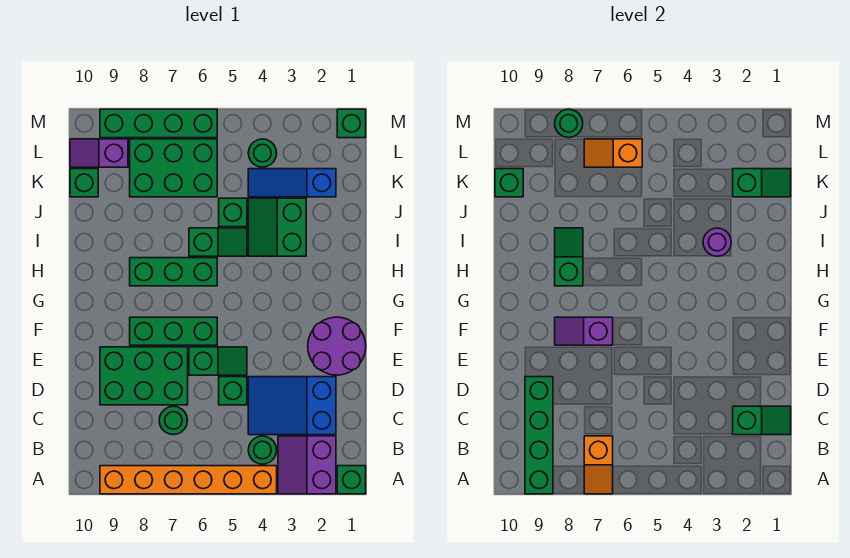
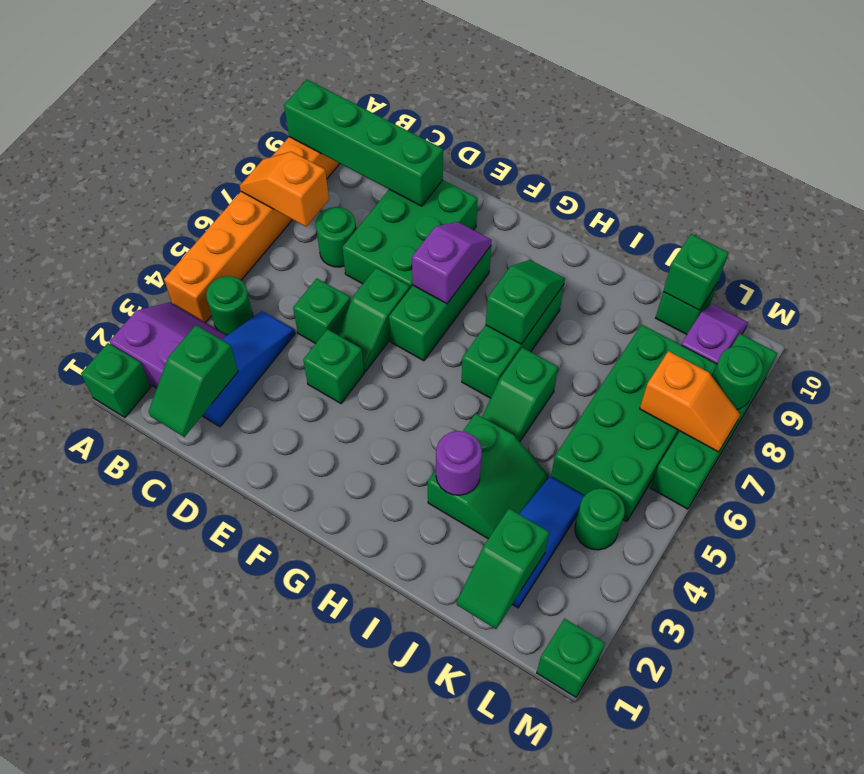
blue slope C2:D4 level 1 top 2 -> blue slope C2:C4 level 1 top 2
purple round brick E1:F2 level 1 -> none
green slope H8:I8 level 2 top H -> green slope H7:H8 level 2 top 7
green slope I3:J4 level 1 top 3 -> green slope I3:J4 level 1 top I
green brick J5 level 1 -> green brick E4 level 1
green brick K6:L8 level 1 -> green brick K5:L8 level 1
orange slope L6:L7 level 2 top 6 -> orange slope L7:M7 level 2 top L

